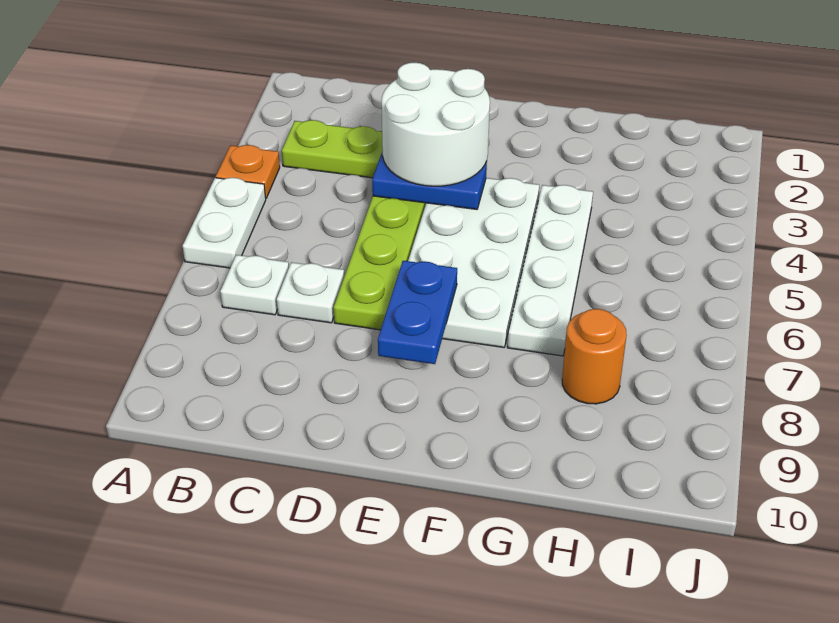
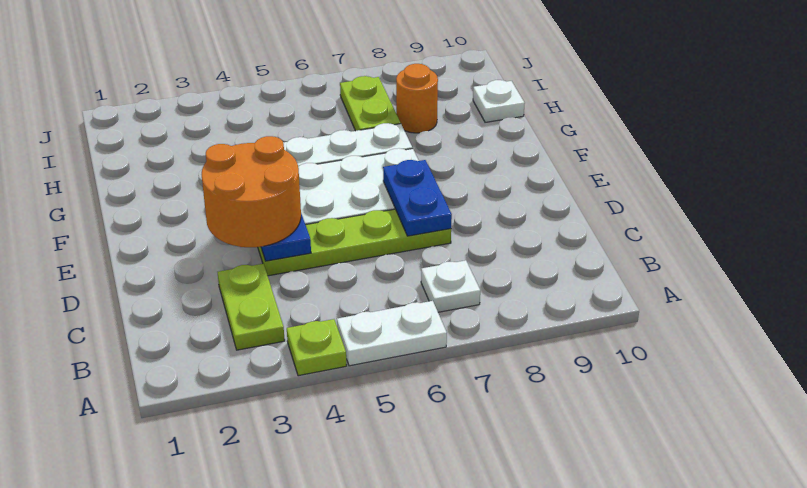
orange plate A4 level 1 -> lime plate A4 level 1
white plate C7 level 1 -> white plate H10 level 1
white round brick D3:E4 level 3 -> orange round brick D3:E4 level 3
blue plate E7:E8 level 2 -> blue plate D7:E7 level 2
none -> lime plate H7:I7 level 1

